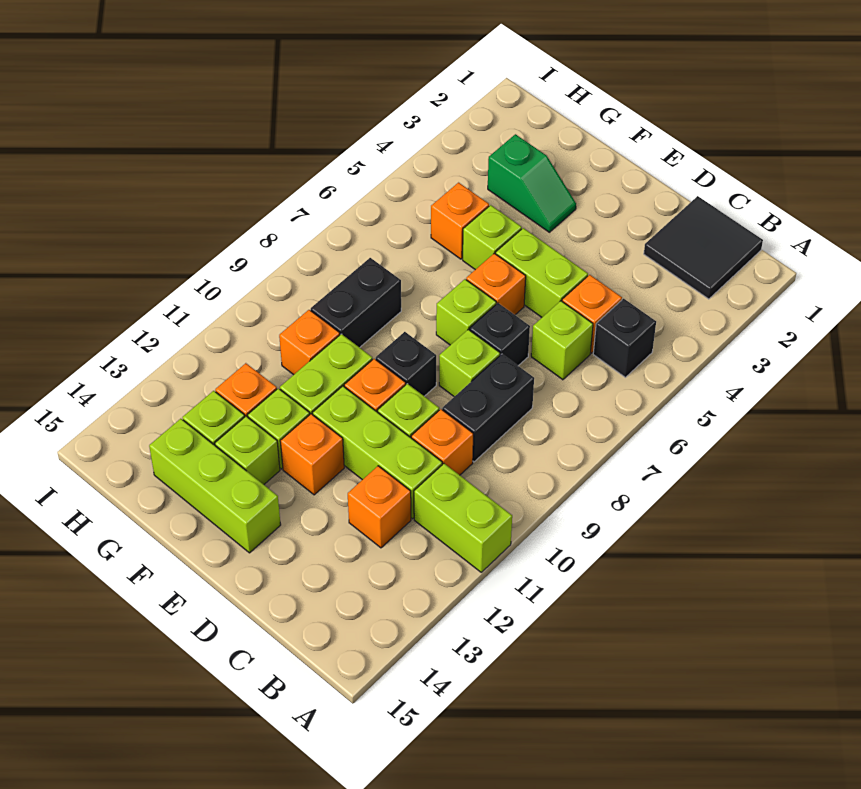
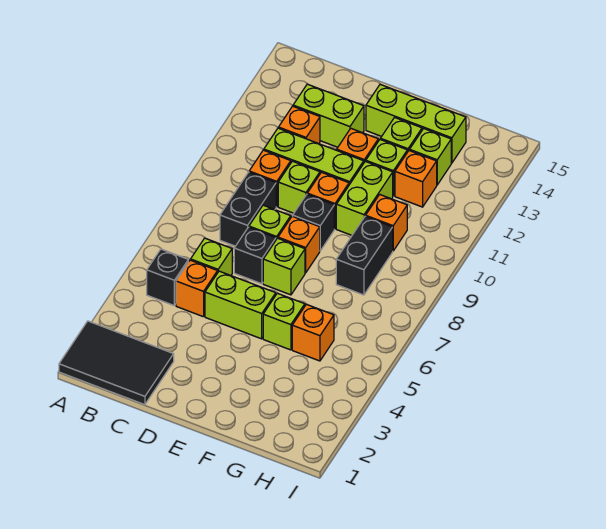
lime brick A11:B11 level 1 -> lime brick C13:D13 level 1
black tile B1:C2 level 1 -> black tile A1:C2 level 1
orange brick E6 level 1 -> orange brick E8 level 1
green slope F3:G3 level 1 top G -> none

